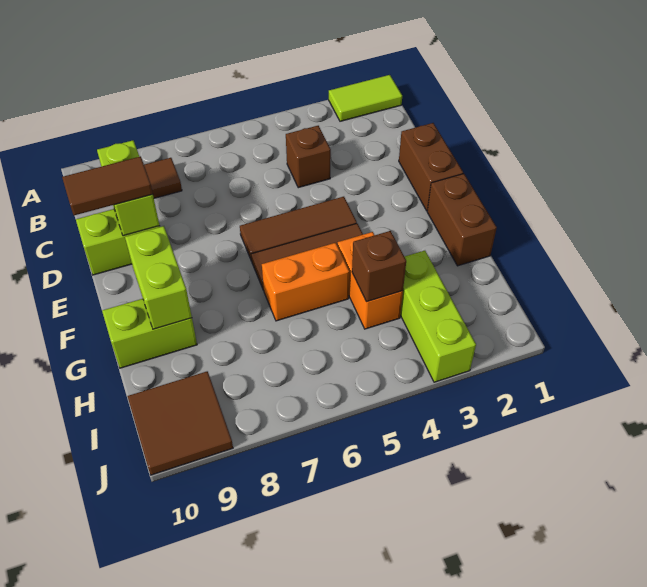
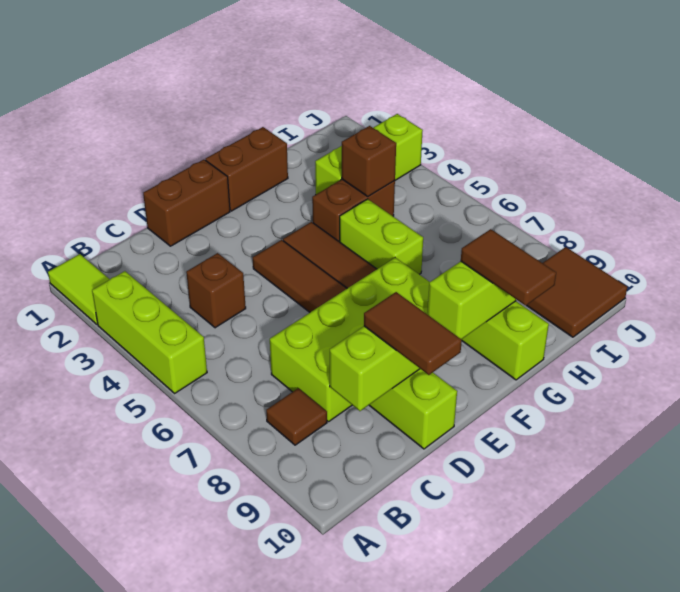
none -> lime brick A3:A5 level 1
none -> lime brick C7:F8 level 1
orange brick G4:H4 level 1 -> brown brick G4:H4 level 1
orange brick G5:G6 level 1 -> lime brick G5:G6 level 1
none -> brown tile G9:G10 level 3

